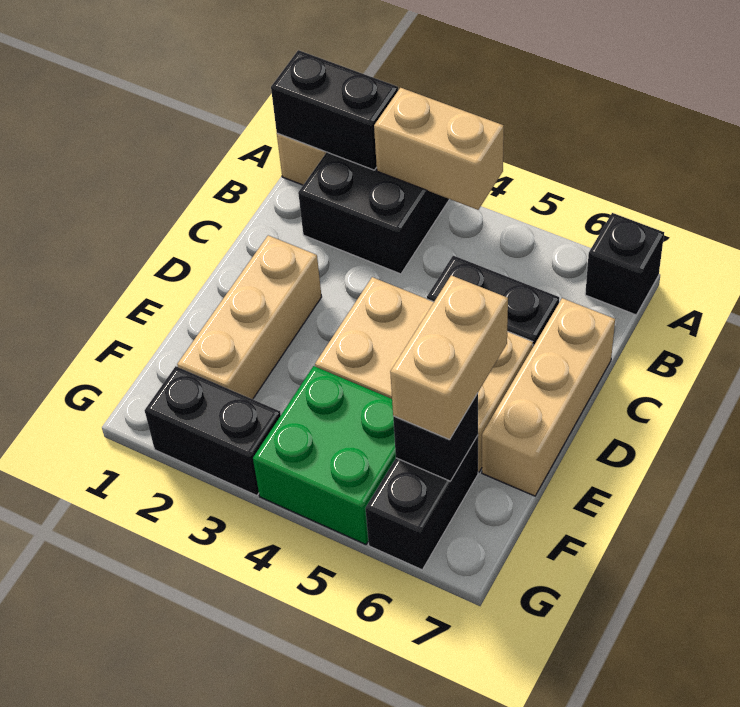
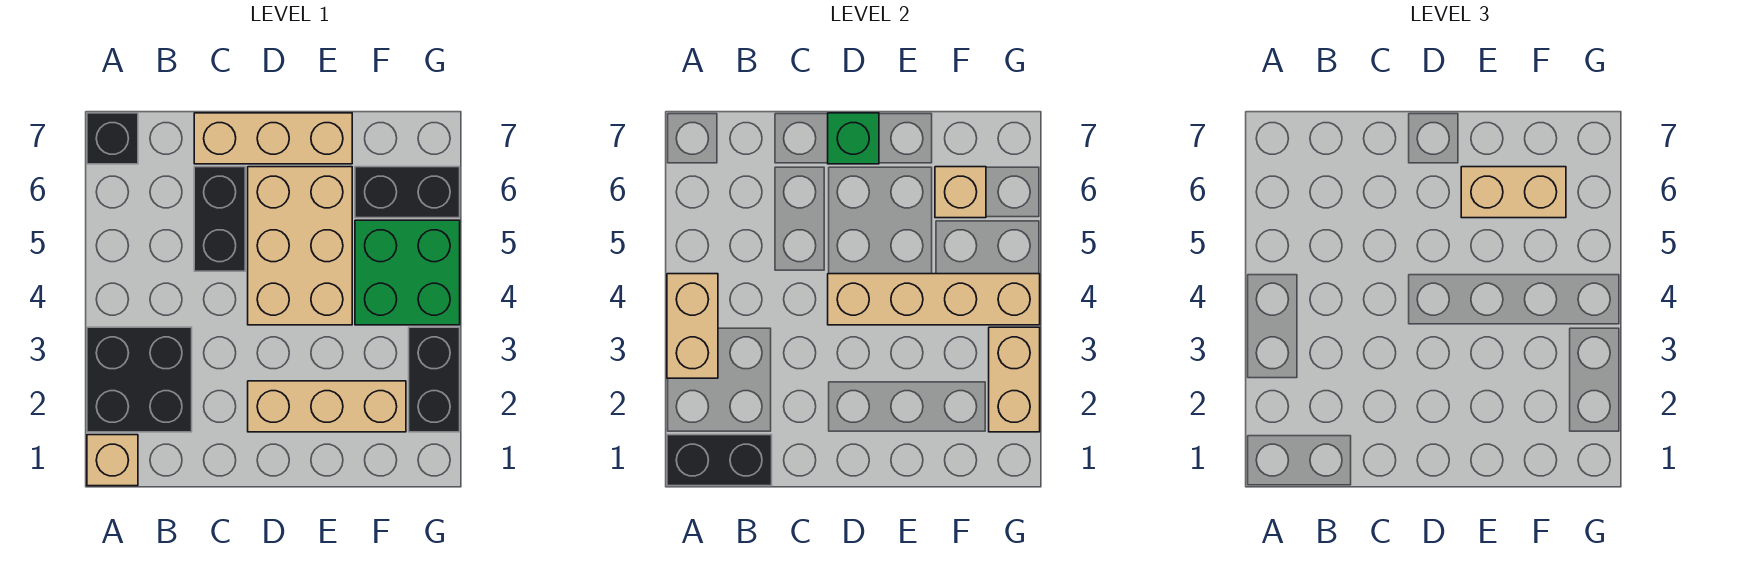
black brick A1:A2 level 2 -> black brick A1:B1 level 2
none -> tan brick D4:G4 level 2
none -> green brick D7 level 2
black brick F6 level 2 -> tan brick F6 level 2
none -> tan brick G2:G3 level 2

